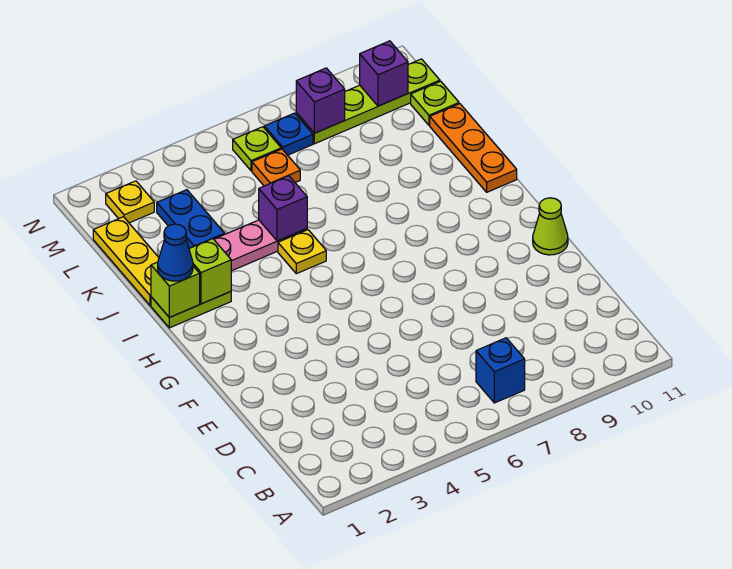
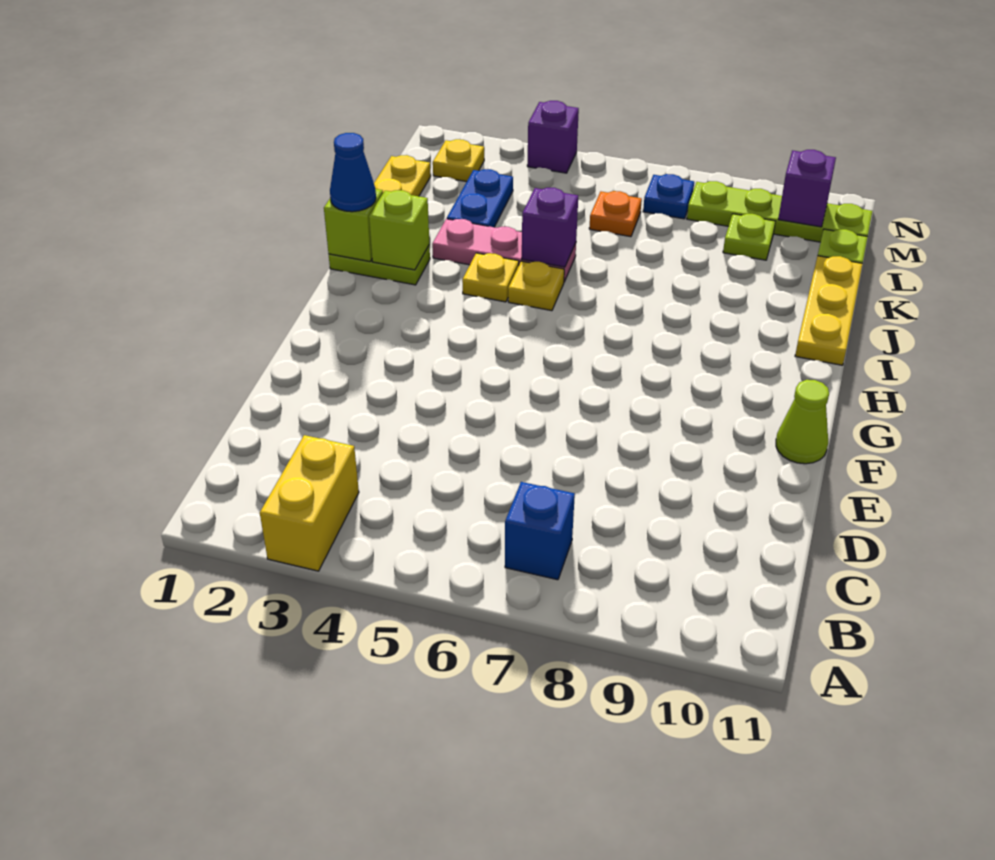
none -> yellow brick A3:B3 level 1
none -> yellow plate I4 level 1
orange plate I11:K11 level 1 -> yellow plate I11:K11 level 1
lime plate M6 level 1 -> lime plate L9 level 1
purple brick M8 level 2 -> purple brick N4 level 1

